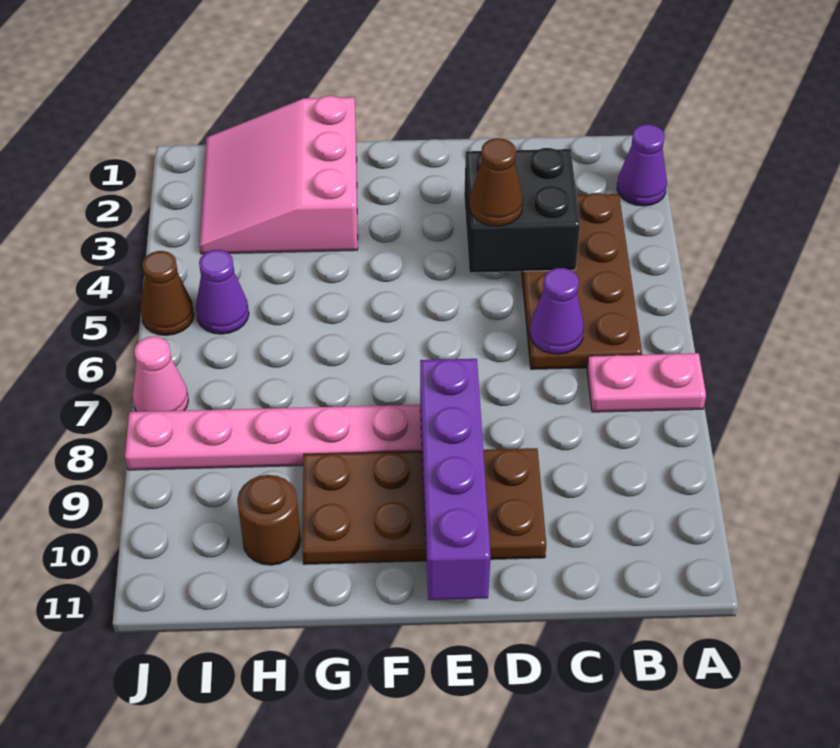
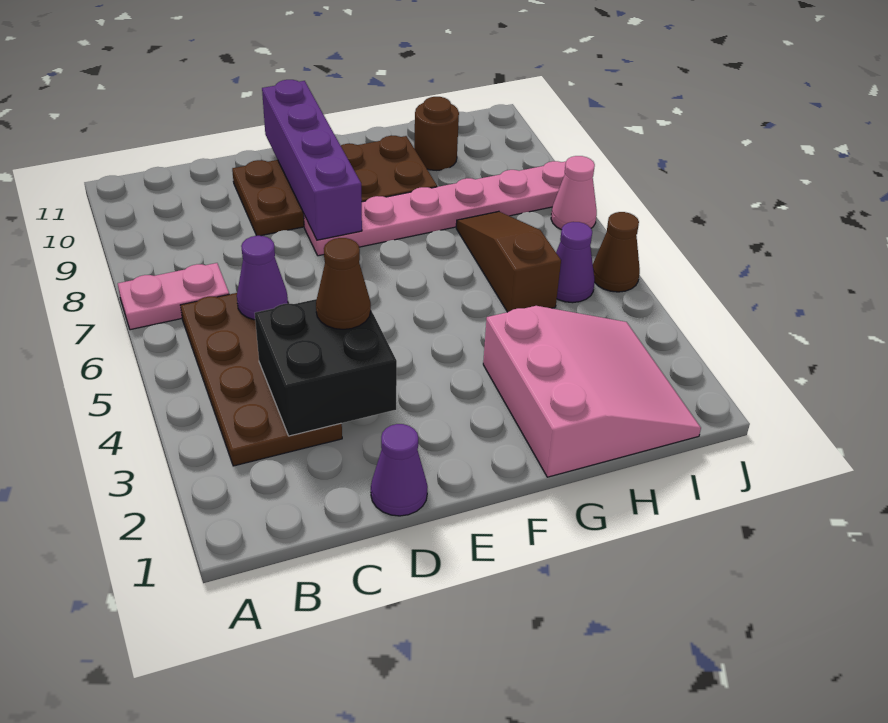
purple cone A2 level 1 -> purple cone D1 level 1
none -> brown slope H5:H7 level 1 top 5

